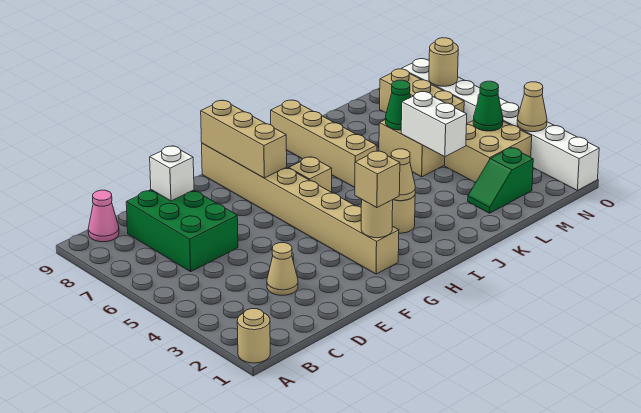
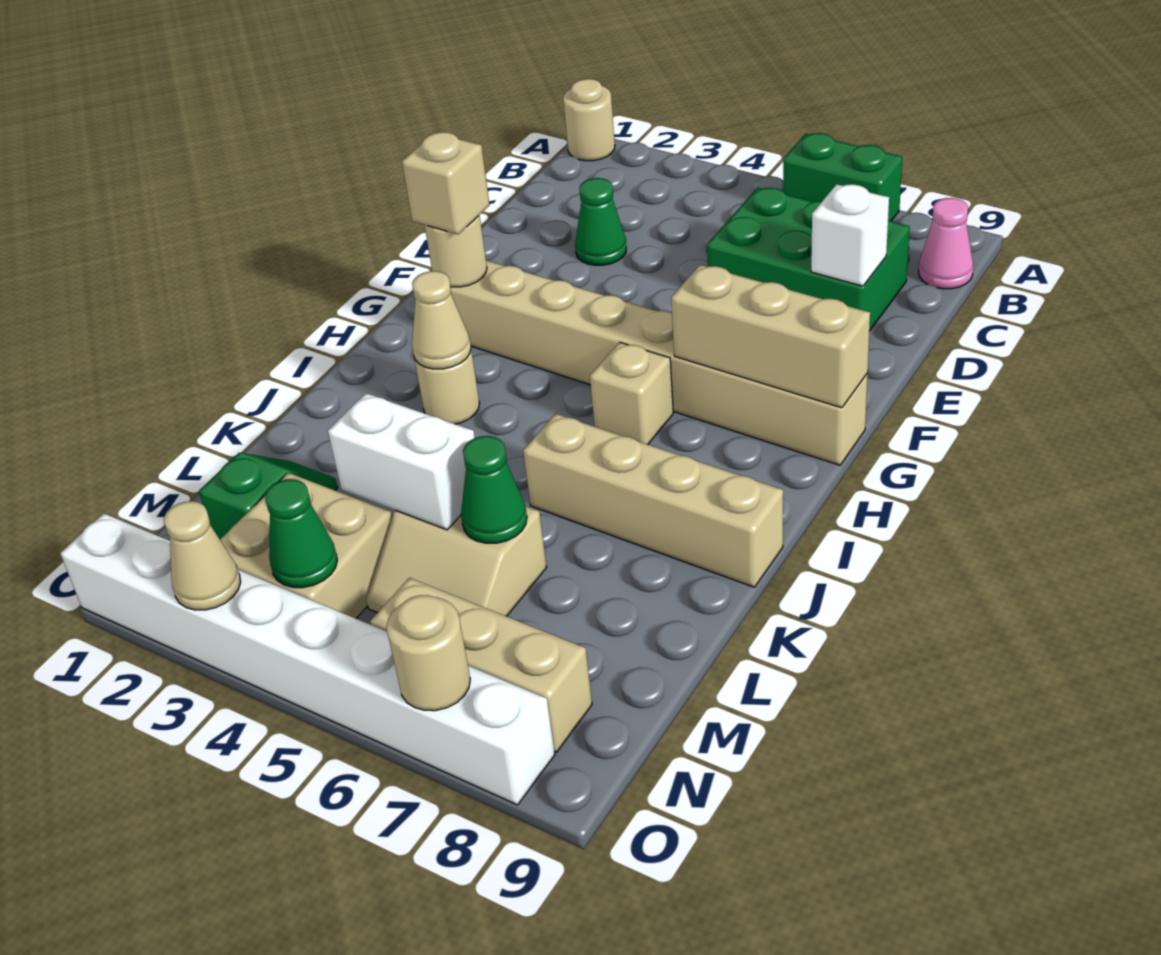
none -> green brick A6:A7 level 1
tan cone D3 level 1 -> green cone D3 level 1

